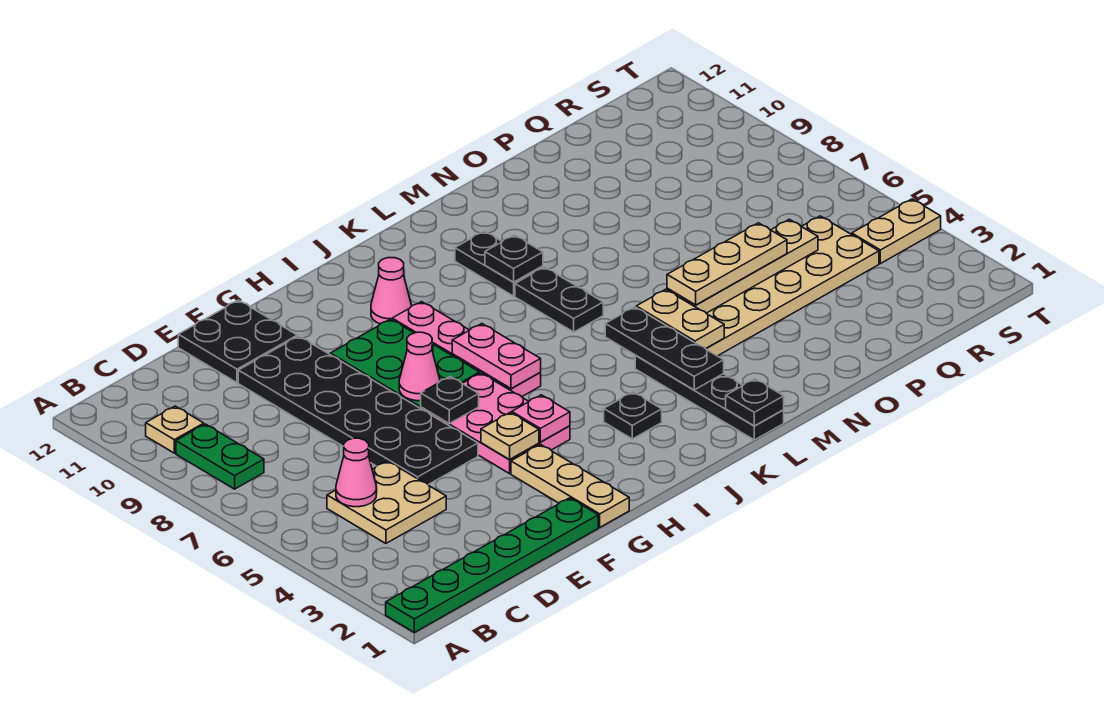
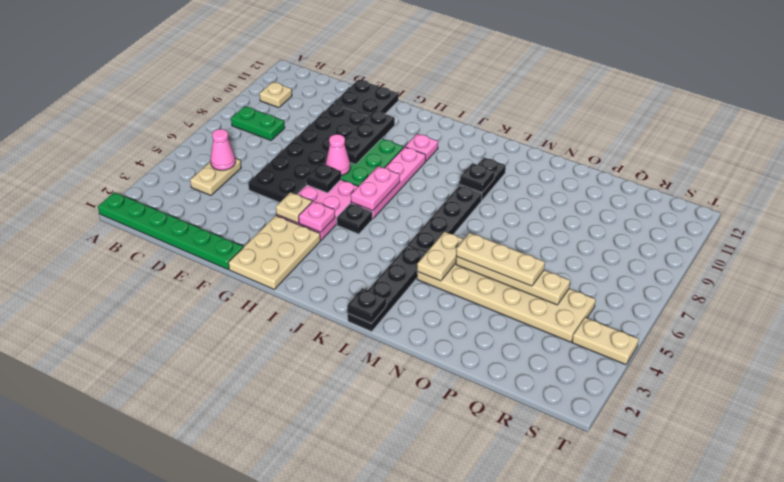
green plate B8:B9 level 1 -> green plate B8:C8 level 1
tan plate C4:D5 level 1 -> tan plate C4:C5 level 1
tan plate G1:G3 level 1 -> tan plate G1:H3 level 1
pink cone I10 level 1 -> pink plate I10 level 1
black plate J3 level 1 -> black plate I5 level 1
black plate L3:L5 level 2 -> black plate G8:G10 level 2
black plate L7:L8 level 1 -> black plate L5:L8 level 1

